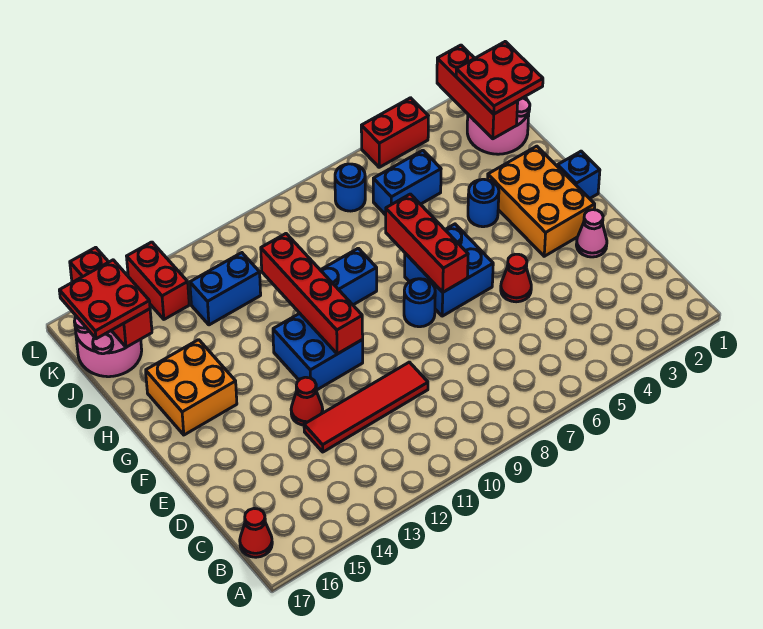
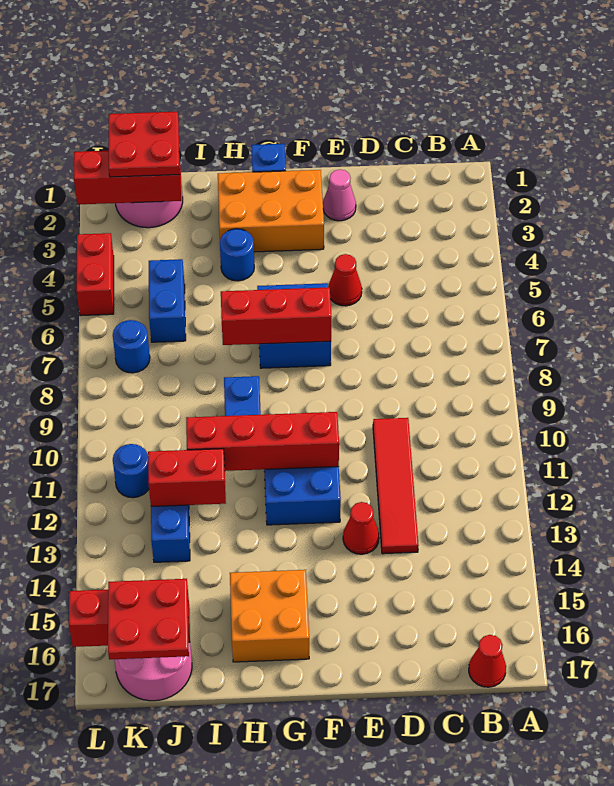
blue round brick F8 level 1 -> blue round brick K11 level 1
red brick K14:L14 level 1 -> red brick I12:J12 level 2

